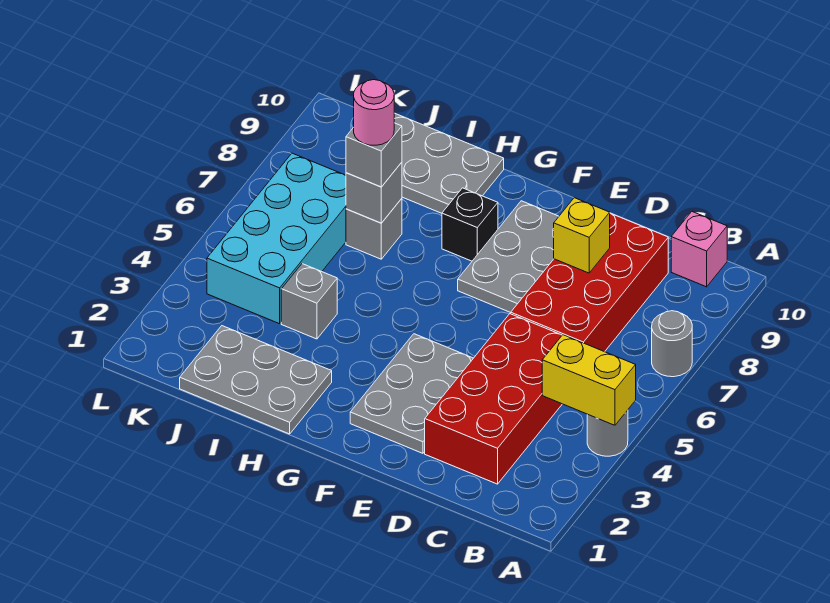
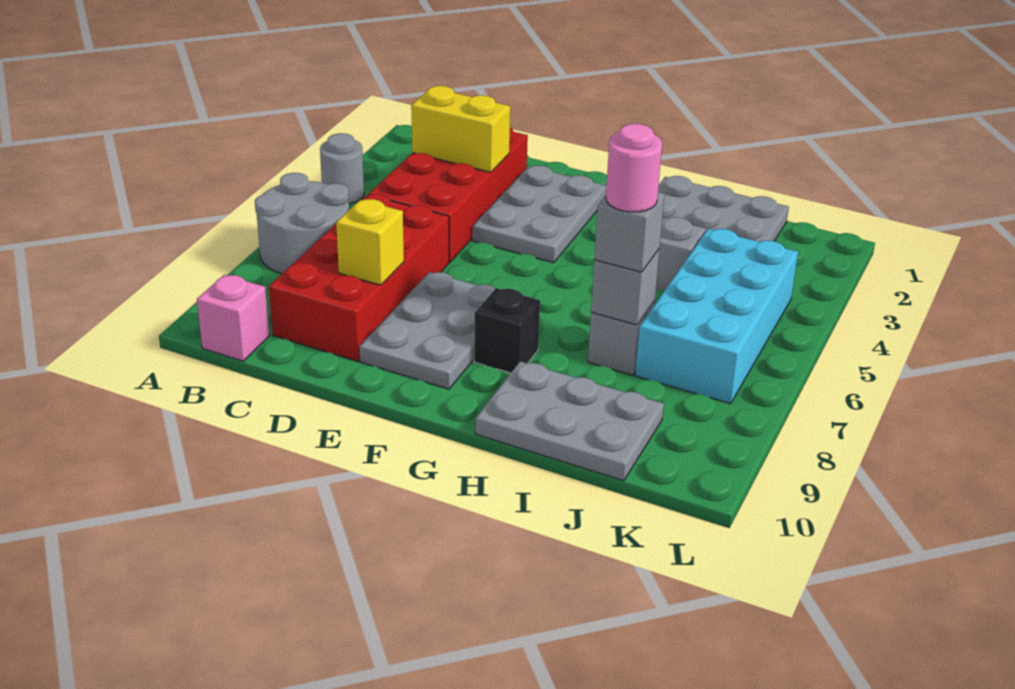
yellow brick A4:B4 level 2 -> yellow brick C3:D3 level 2
grey round brick A7 level 1 -> grey round brick A6:B7 level 1

